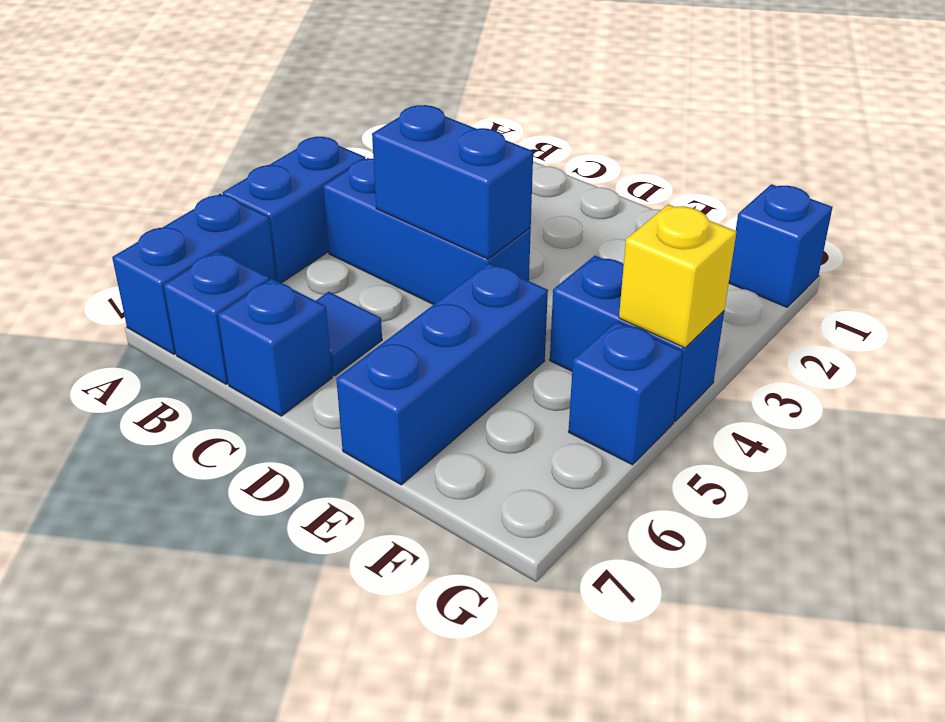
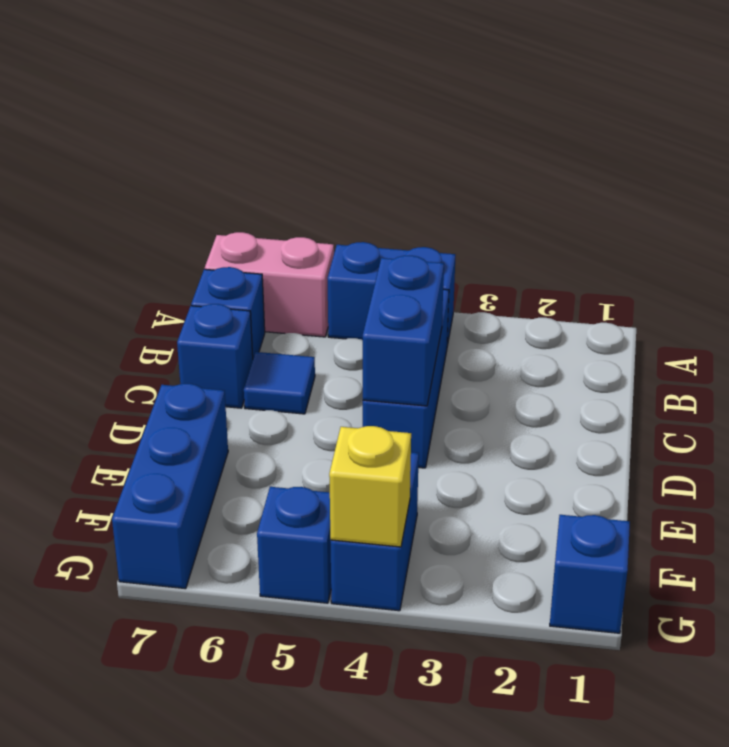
blue brick A6:A7 level 1 -> pink brick A6:A7 level 1
blue brick E5:E7 level 1 -> blue brick E7:G7 level 1

